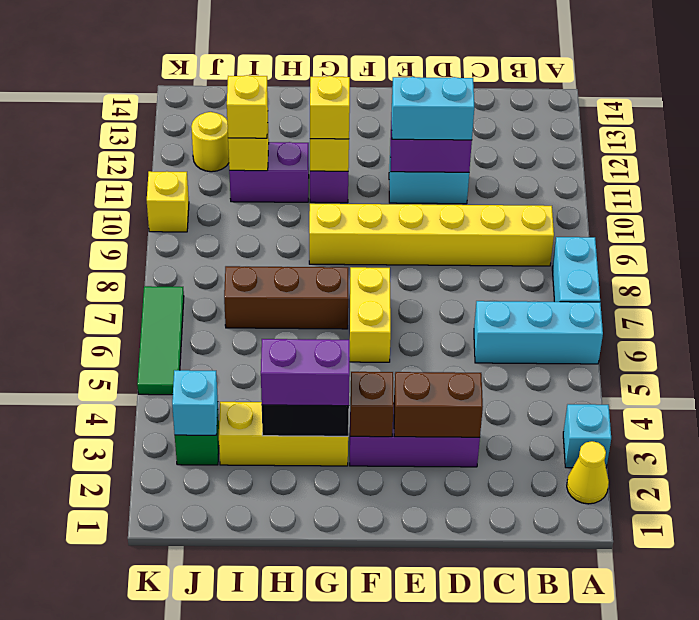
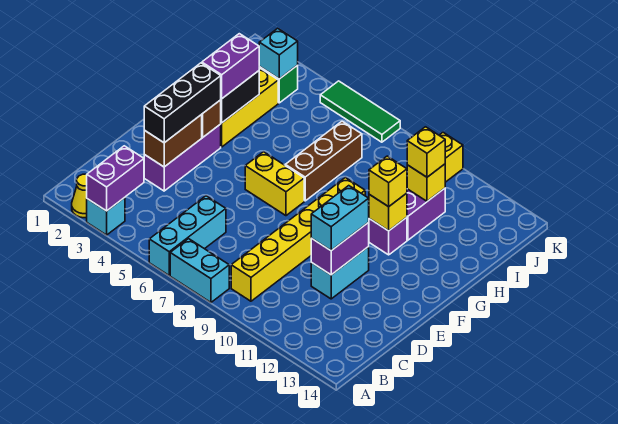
none -> purple brick A3:B3 level 2
none -> black brick D3:F3 level 3
yellow round brick J12 level 1 -> none

